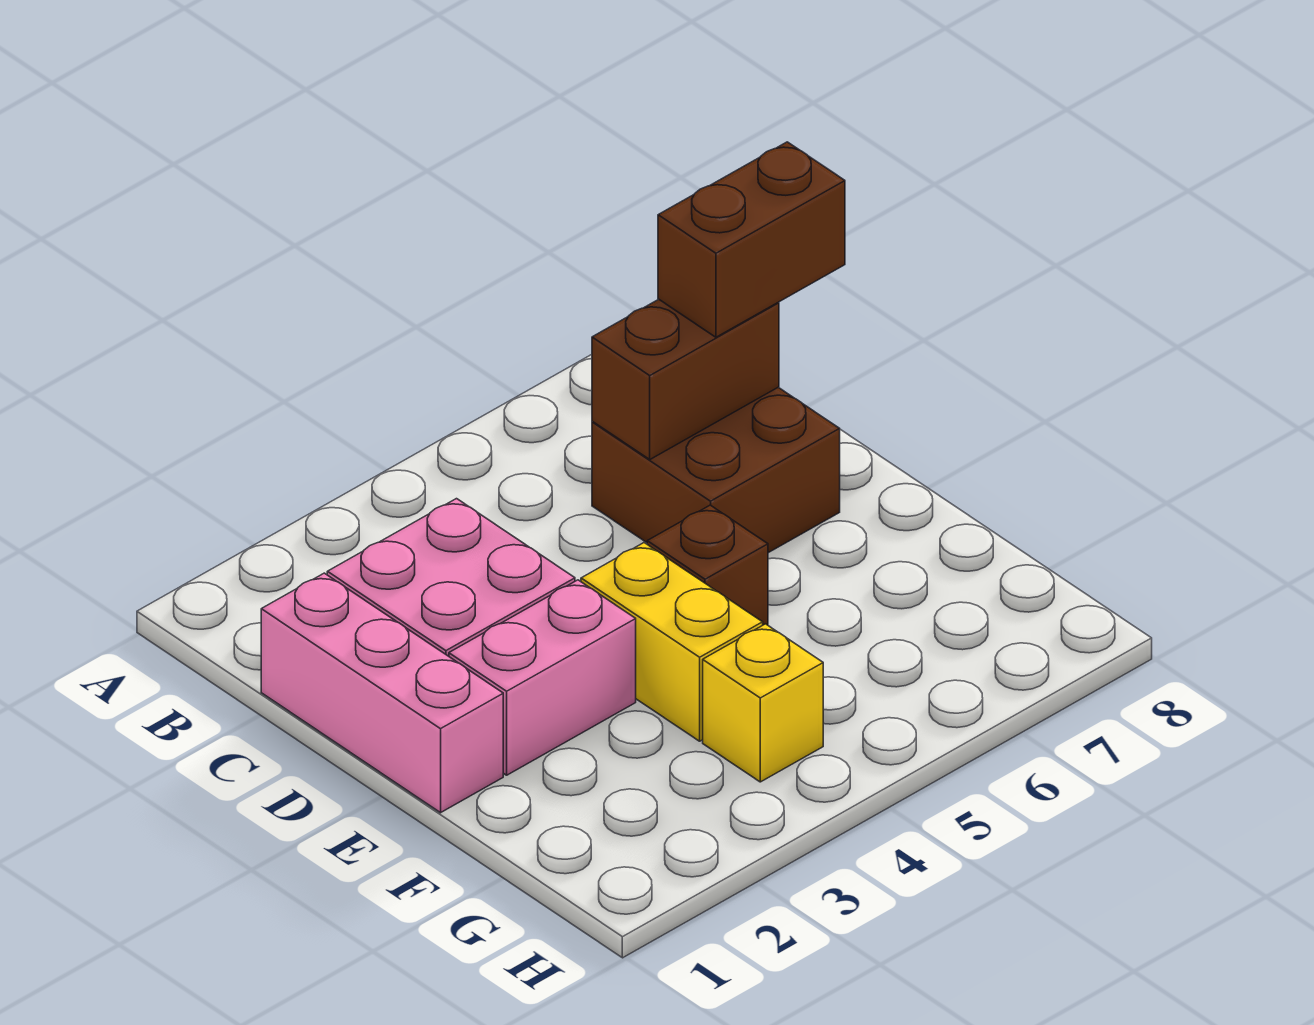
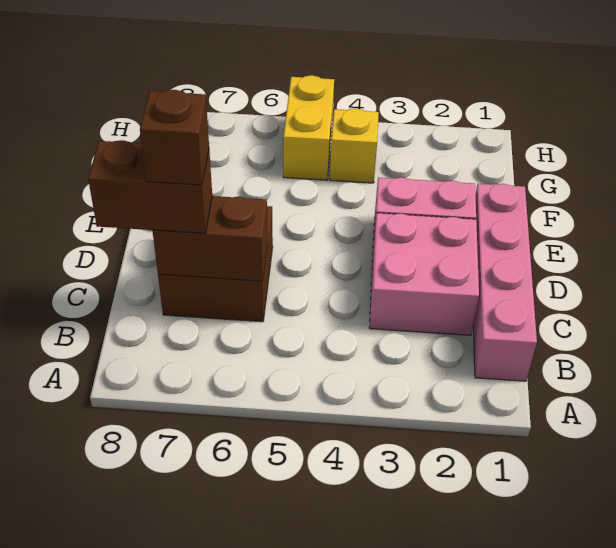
pink brick C1:E1 level 1 -> pink brick B1:E1 level 1
yellow brick E4:F4 level 1 -> yellow brick G5:H5 level 1
brown brick E5 level 1 -> brown brick C7 level 4

